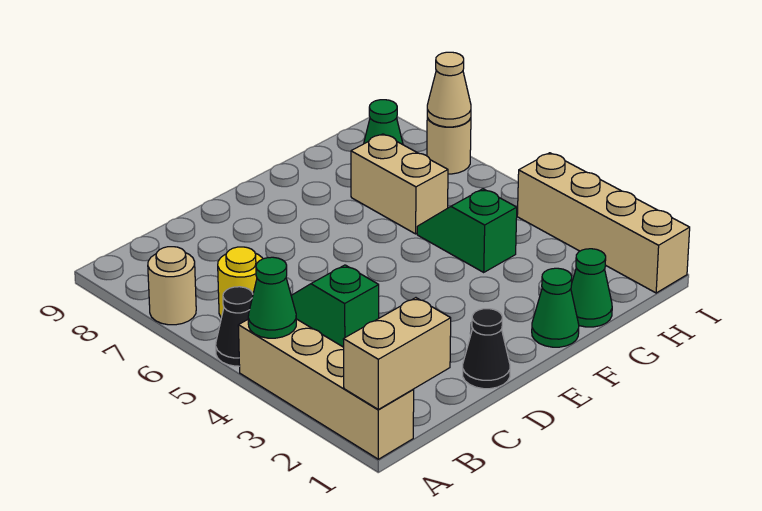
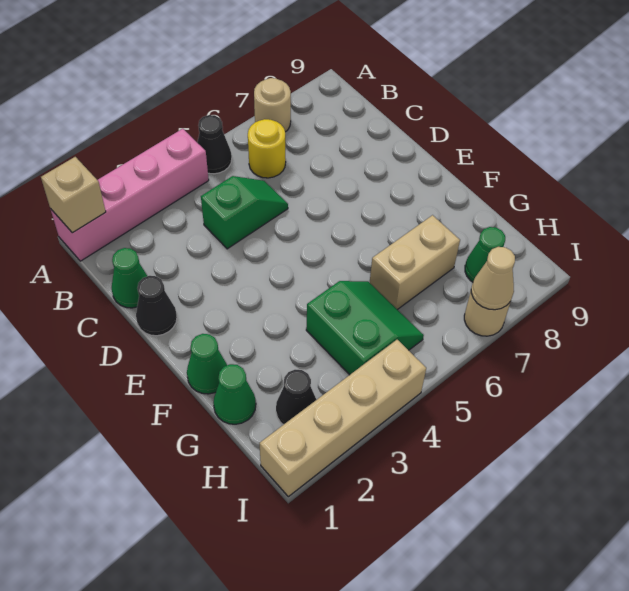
tan brick A1:A4 level 1 -> pink brick A1:A4 level 1
tan brick A1:B1 level 2 -> tan brick A1 level 2
green cone A4 level 2 -> green cone C1 level 1
green slope G4:G5 level 1 top 4 -> green slope G4:H5 level 1 top 4
none -> black cone H2 level 1

